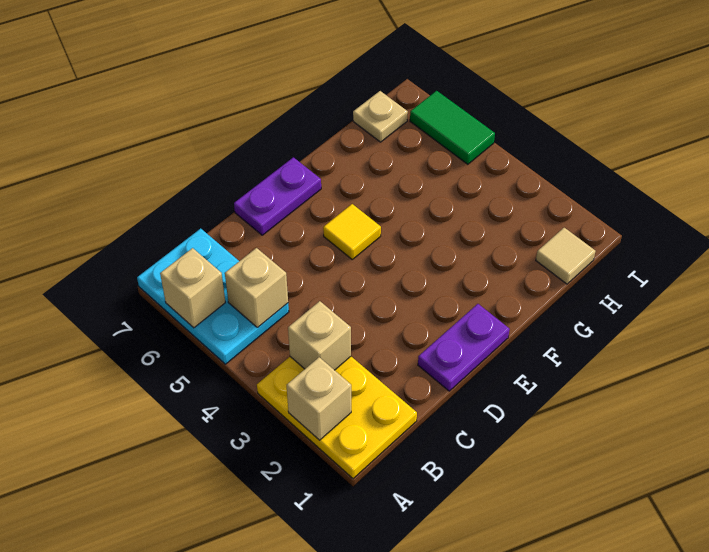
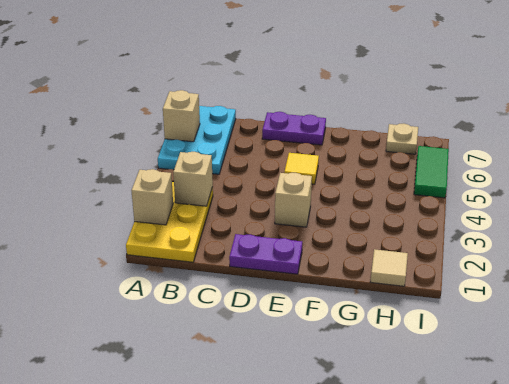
tan brick B5 level 2 -> tan brick E3 level 1

